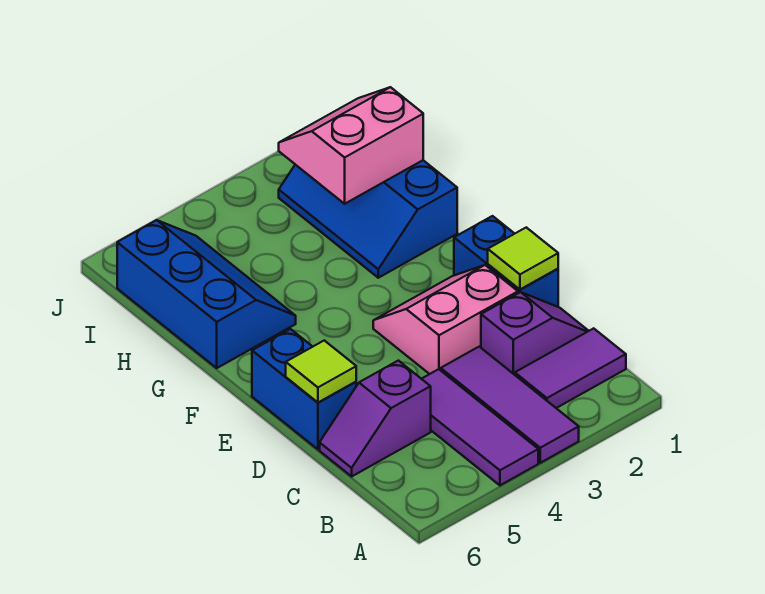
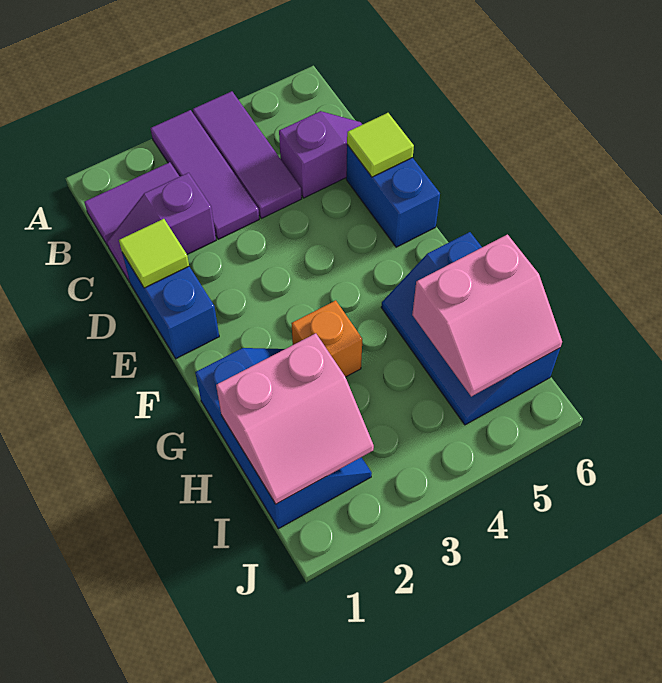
pink slope D2:E3 level 1 top D -> pink slope H5:I6 level 2 top H
none -> orange brick G3 level 1

